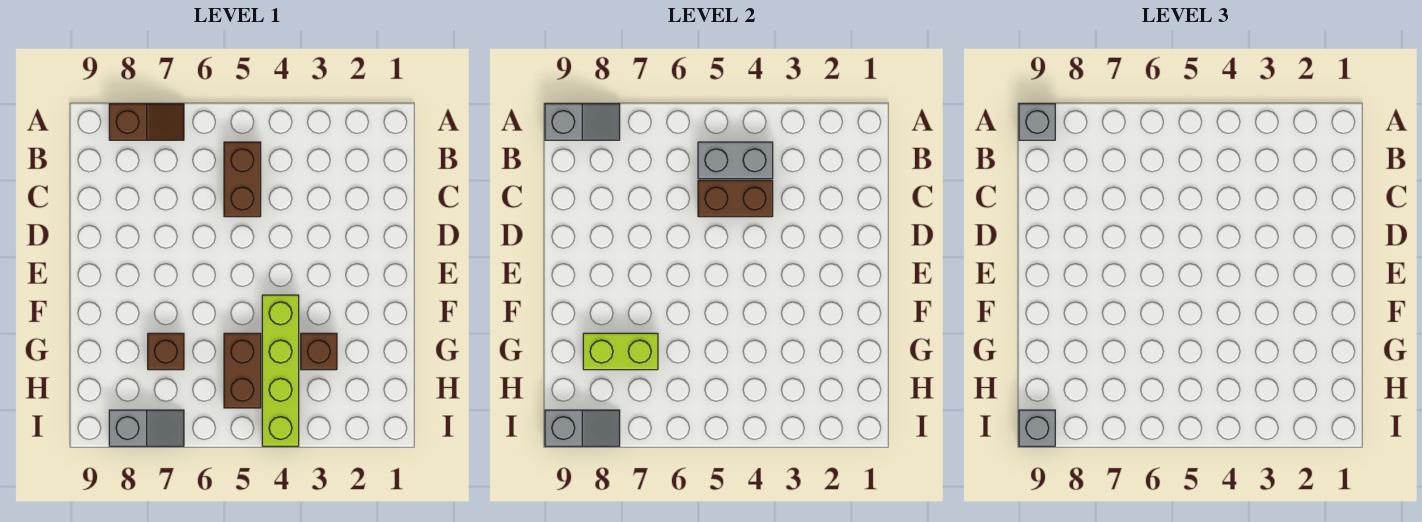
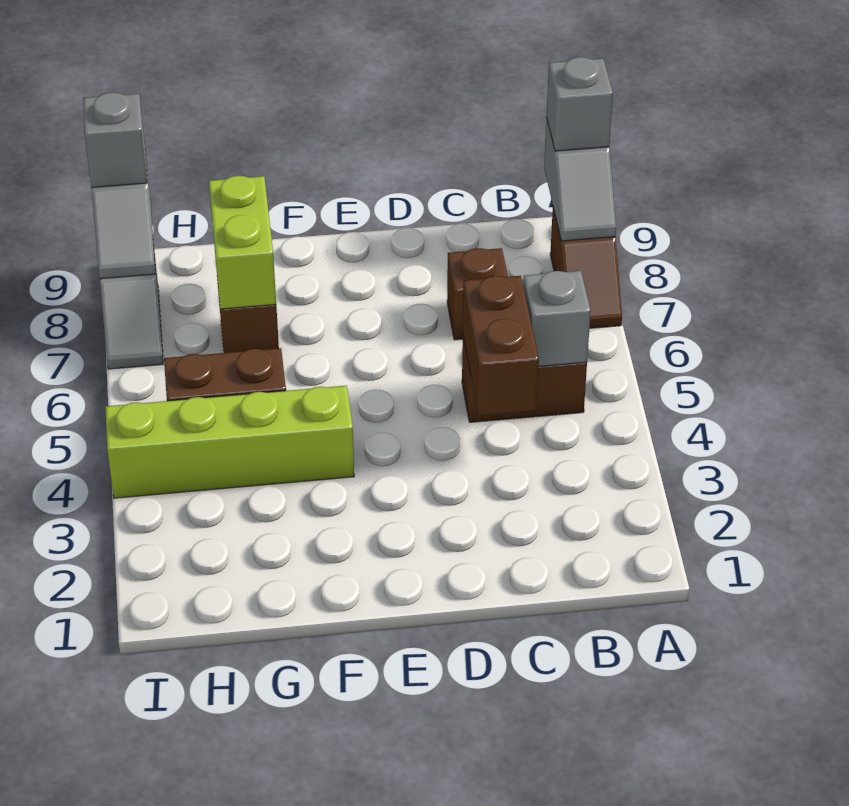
grey brick B4:B5 level 2 -> grey brick B5 level 2
brown brick G3 level 1 -> brown brick C7 level 1

